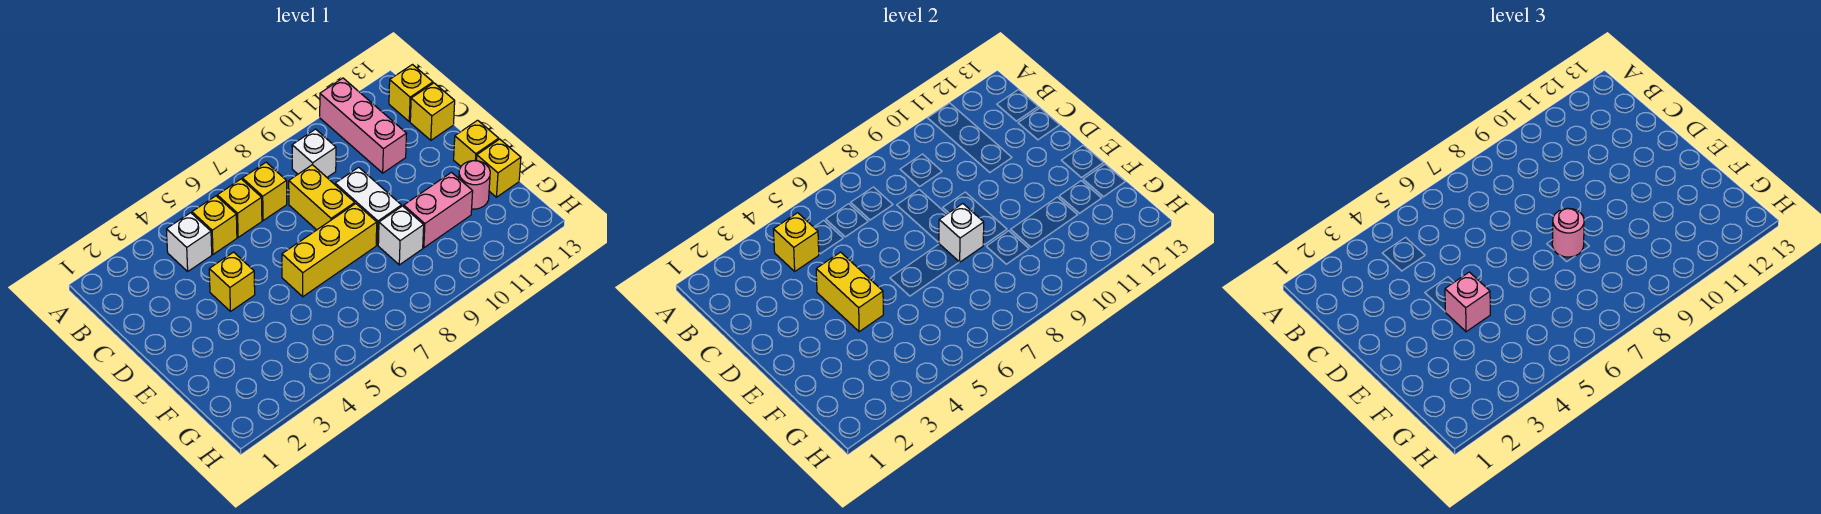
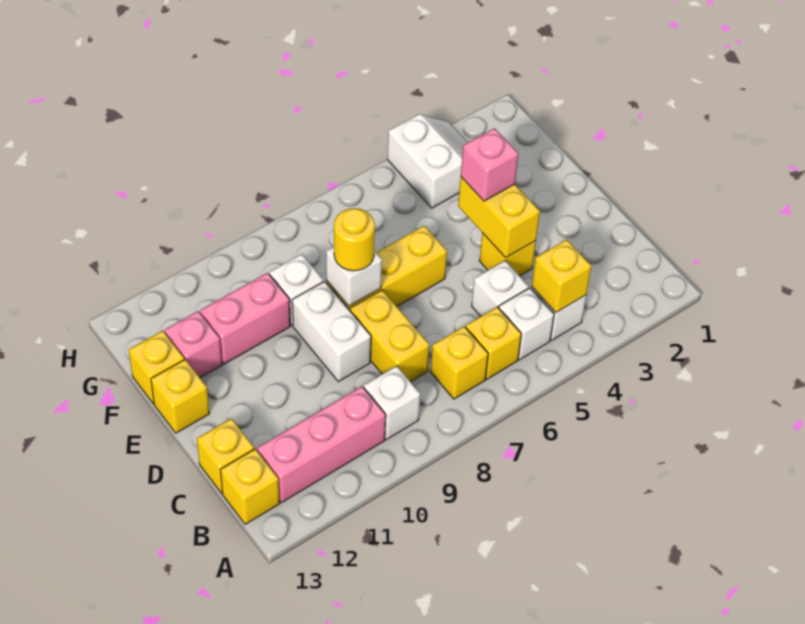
pink brick A11:C11 level 1 -> pink brick B10:B12 level 1
yellow brick B5 level 1 -> white brick B5 level 1
none -> white brick C5 level 1
pink round brick E8 level 3 -> yellow round brick E8 level 3
pink round brick F12 level 1 -> pink brick F12 level 1
none -> white slope G3:H4 level 1 top 4

